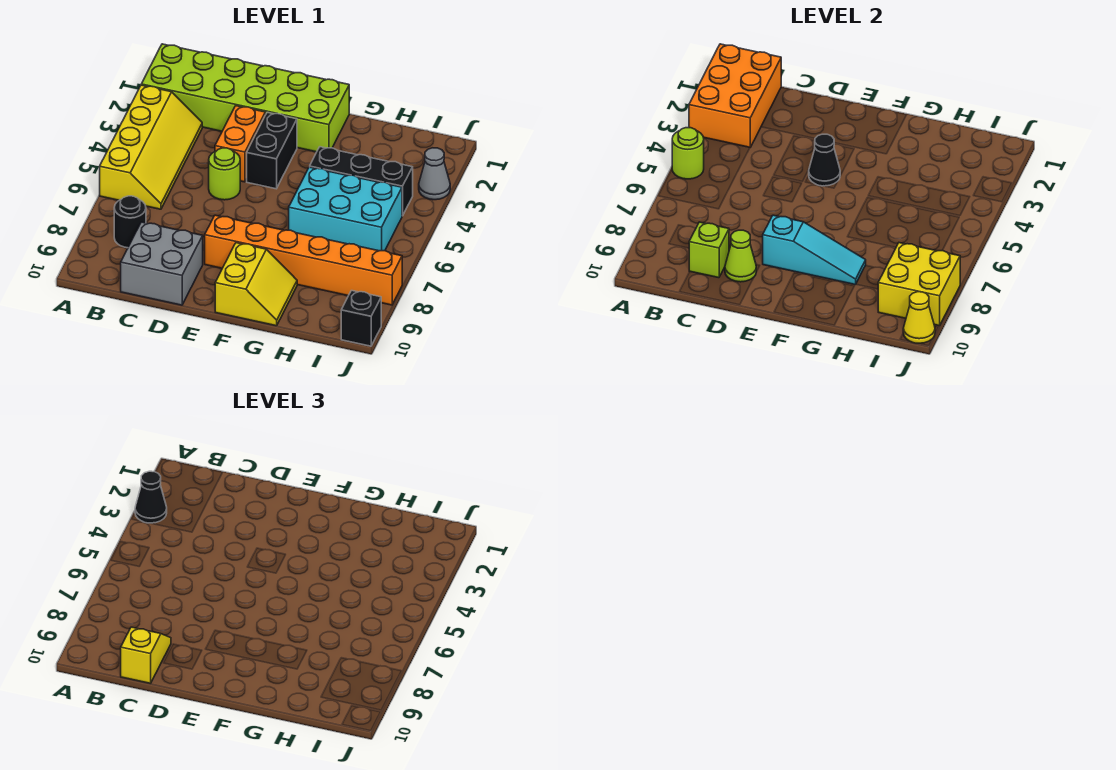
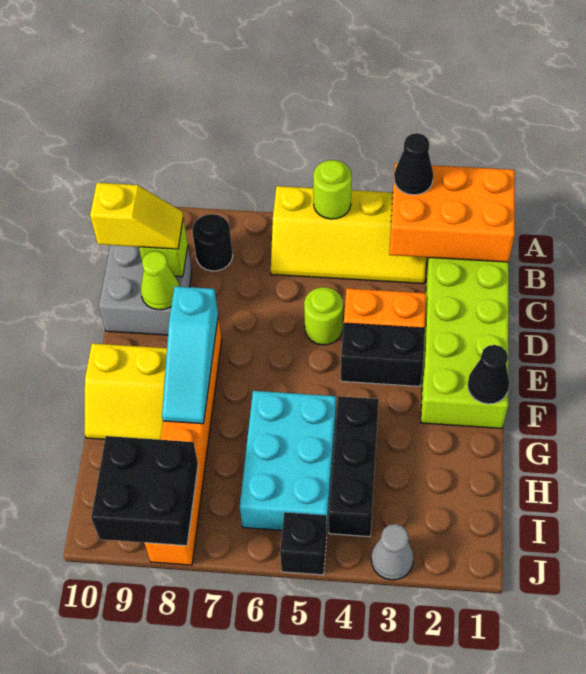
black cone E4 level 2 -> black cone F1 level 2
yellow brick I8:J9 level 2 -> black brick I8:J9 level 2
black brick J10 level 1 -> black brick J5 level 1
yellow cone J10 level 2 -> none

